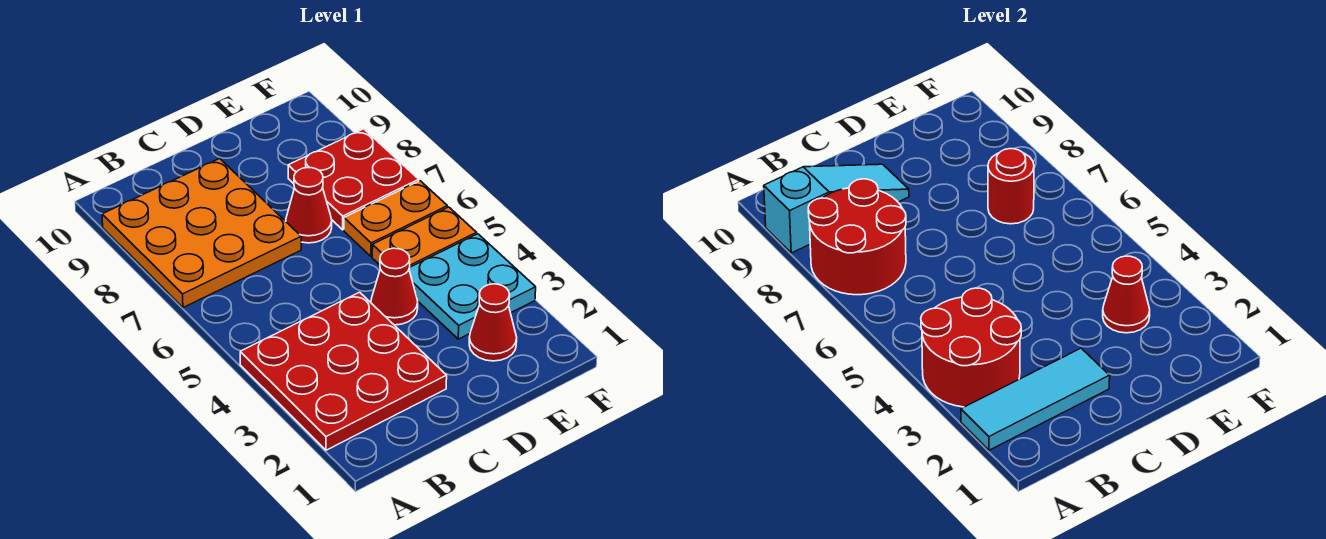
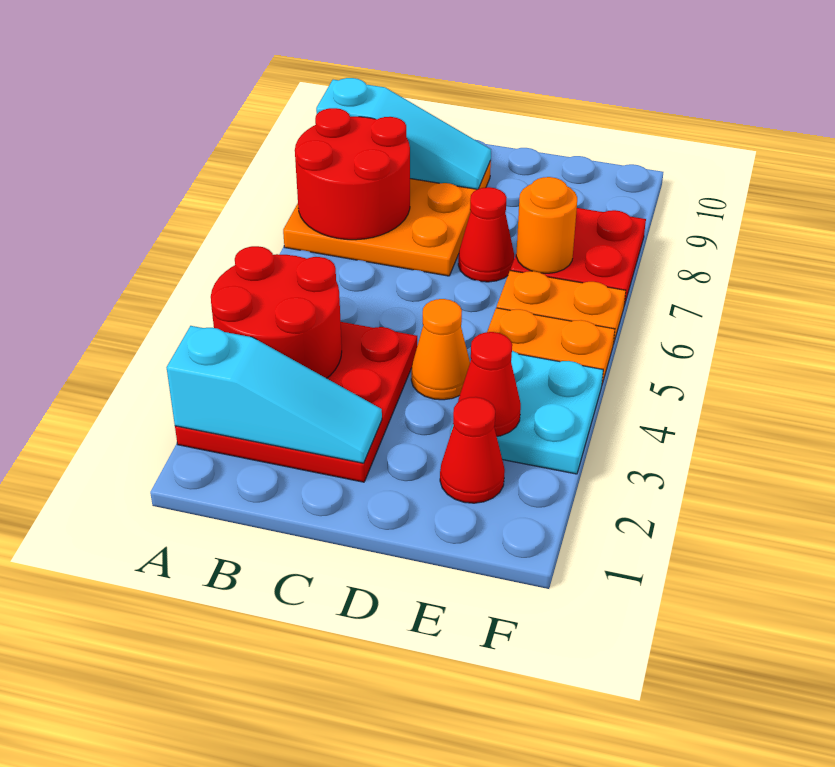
cyan tile A2:C2 level 2 -> cyan slope A2:C2 level 2 top A
red cone D4 level 1 -> orange cone D4 level 1
red round brick E7 level 2 -> orange round brick E7 level 2

